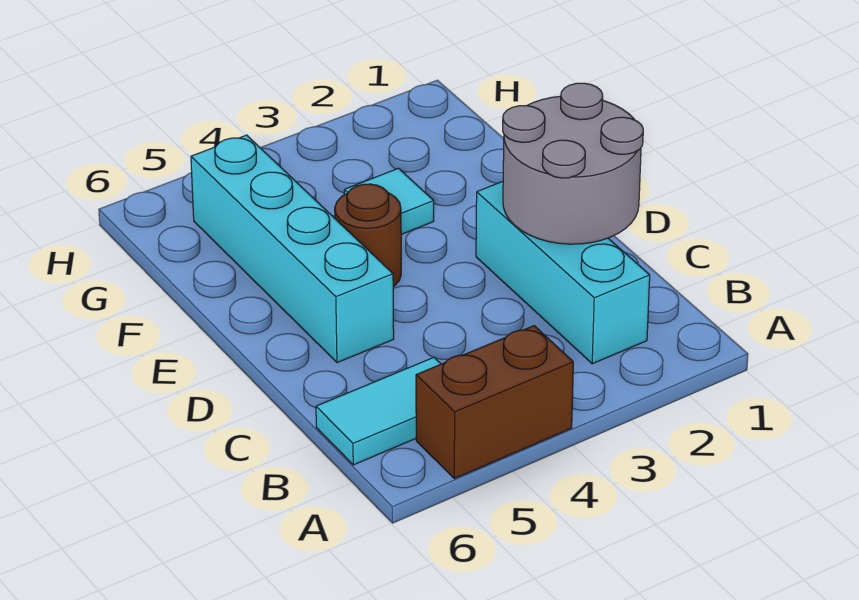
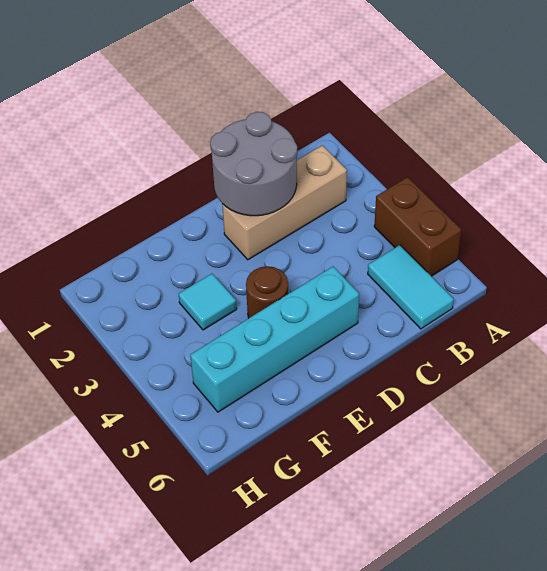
cyan brick B2:D2 level 1 -> tan brick B2:D2 level 1

